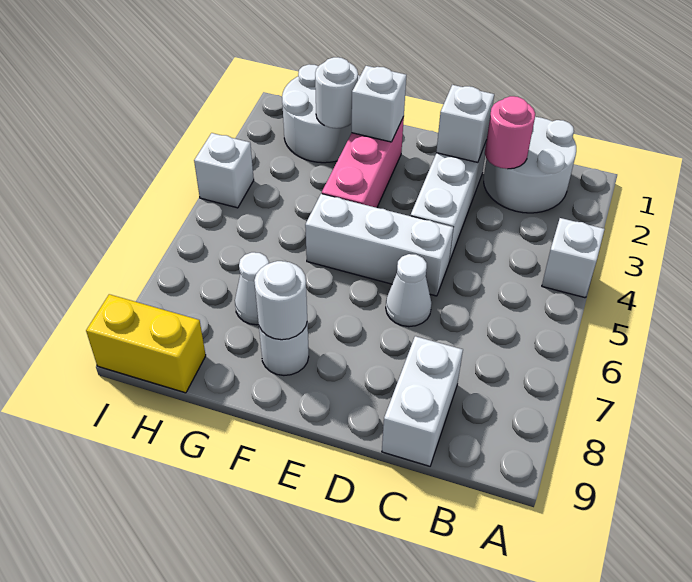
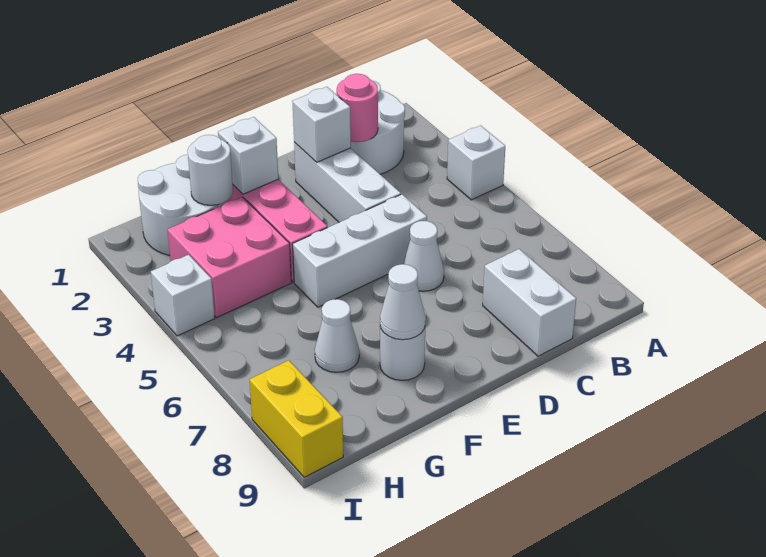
white round brick F8 level 2 -> white cone F8 level 2
none -> pink brick G3:H4 level 1
yellow brick H9:I9 level 1 -> yellow brick I8:I9 level 1

